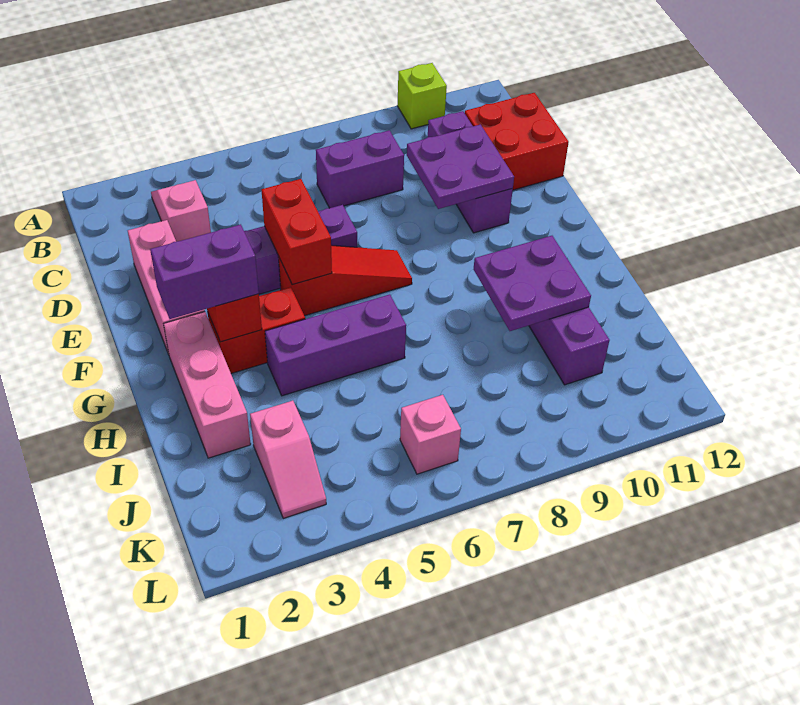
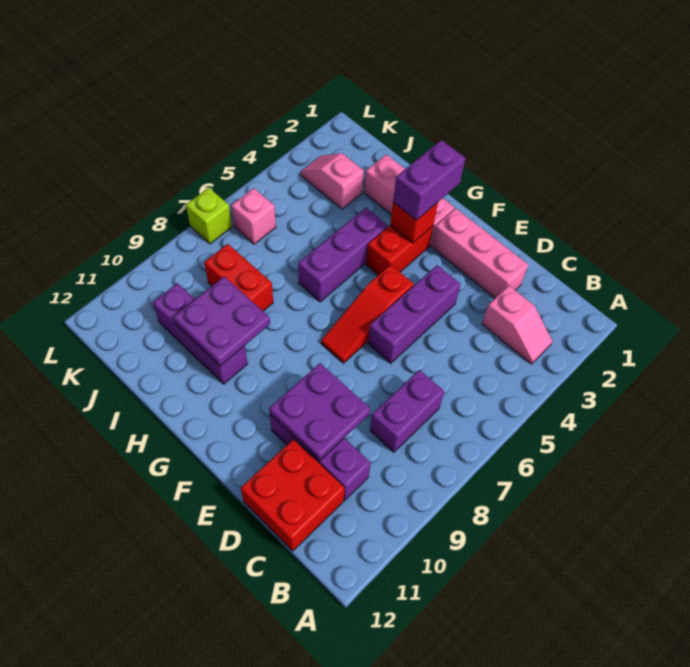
lime brick A10 level 1 -> lime brick L7 level 1
red brick E5:F5 level 2 -> red brick I8:J8 level 1

